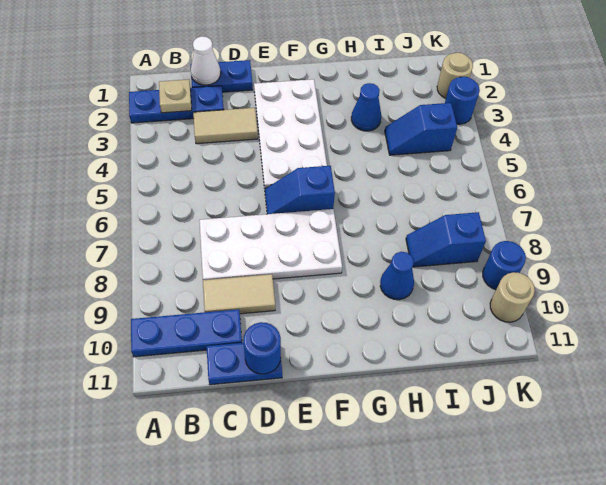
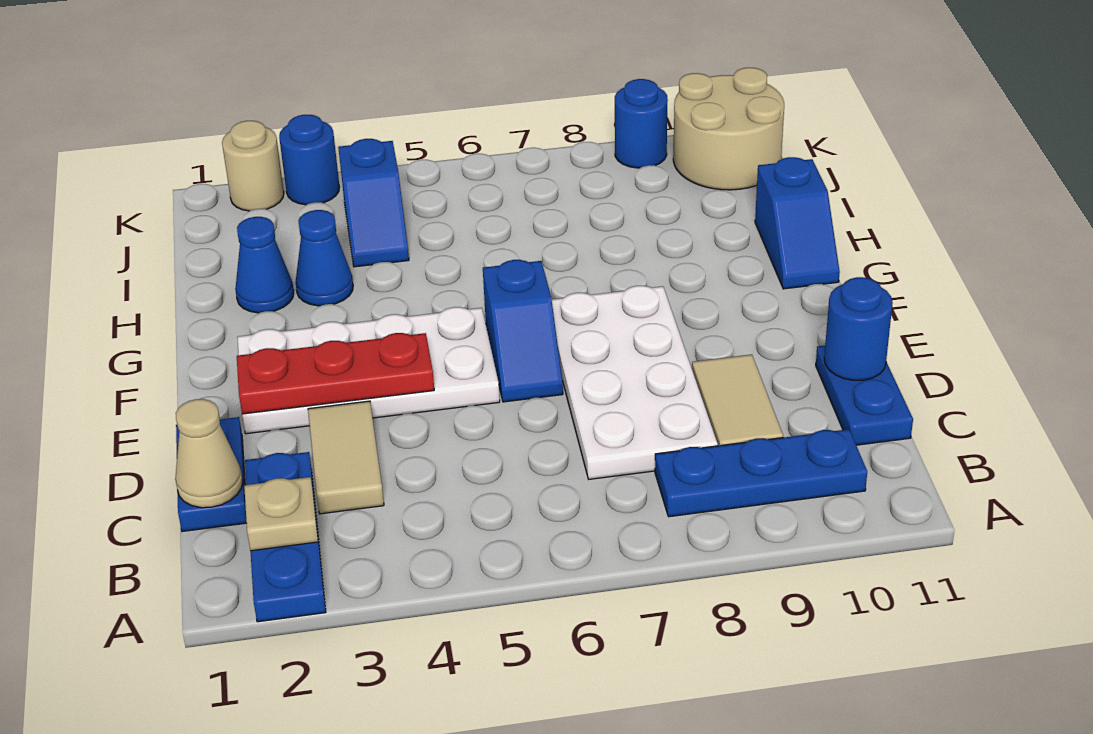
blue plate A10:C10 level 1 -> blue plate B8:B10 level 1
white cone C1 level 2 -> tan cone C1 level 2
none -> red plate E2:E4 level 2
blue cone H9 level 1 -> blue cone H2 level 1
blue slope I8:J8 level 1 top J -> blue slope G11:H11 level 1 top H
tan round brick K10 level 1 -> tan round brick J10:K11 level 1

